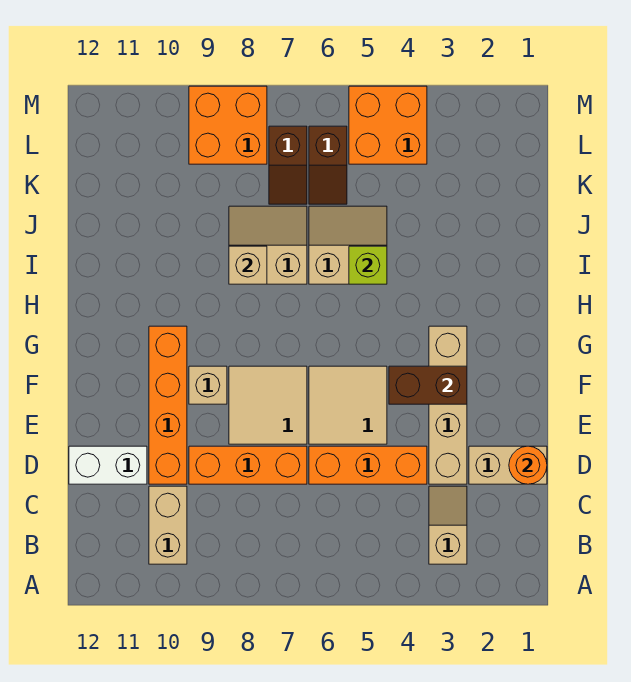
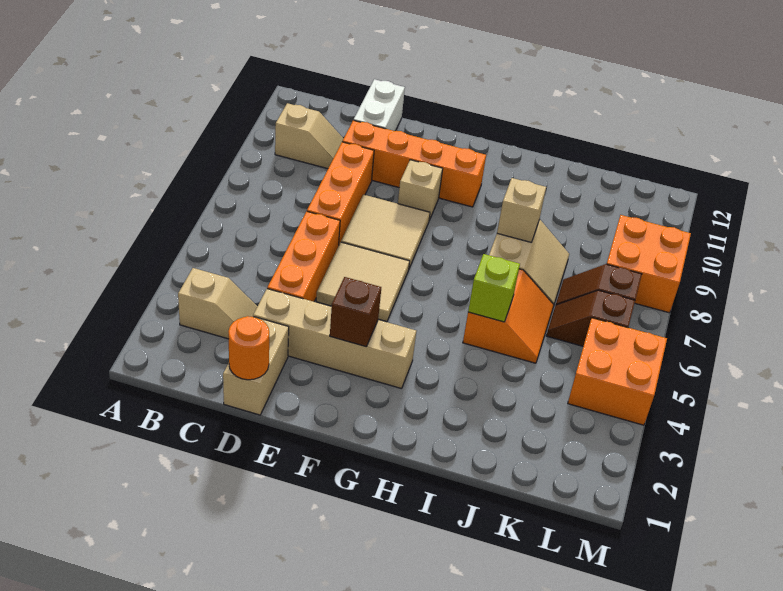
tan brick B10:C10 level 1 -> tan slope B10:C10 level 1 top B
brown brick F3:F4 level 2 -> brown brick F3 level 2
tan slope I5:J6 level 1 top I -> orange slope I5:J6 level 1 top I

